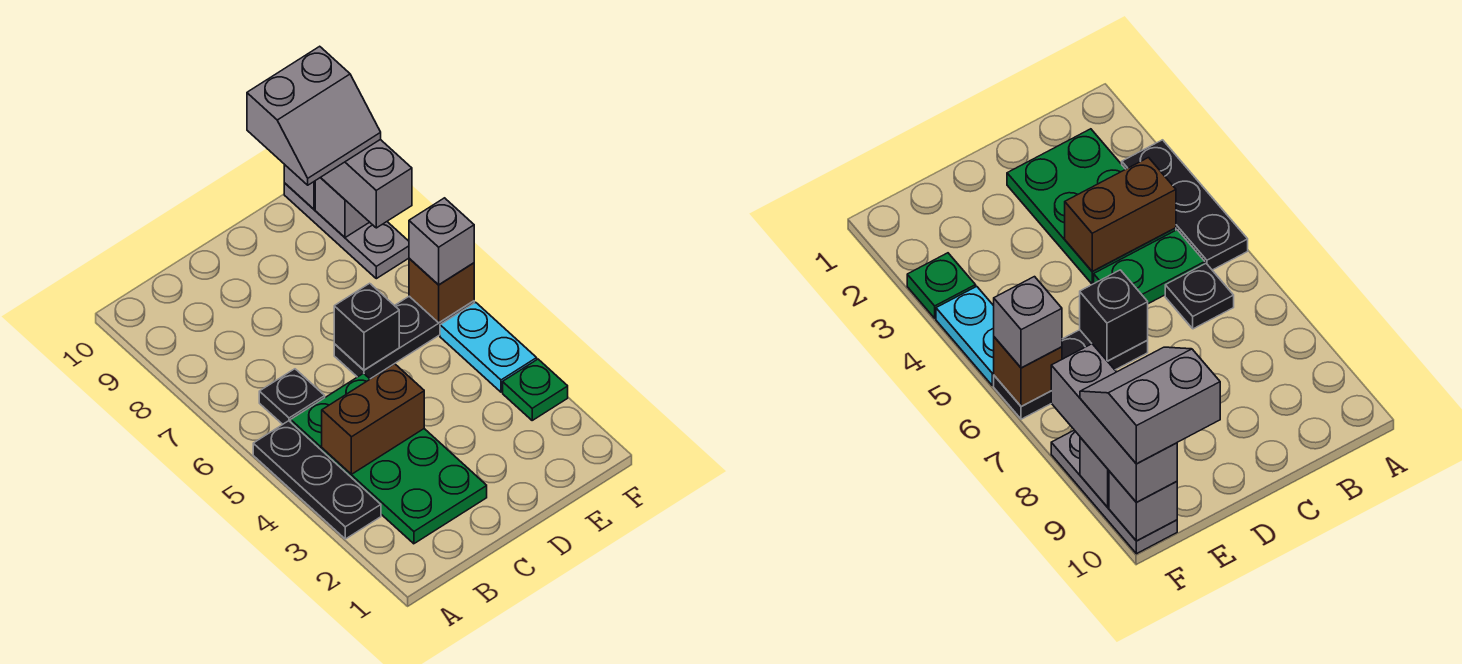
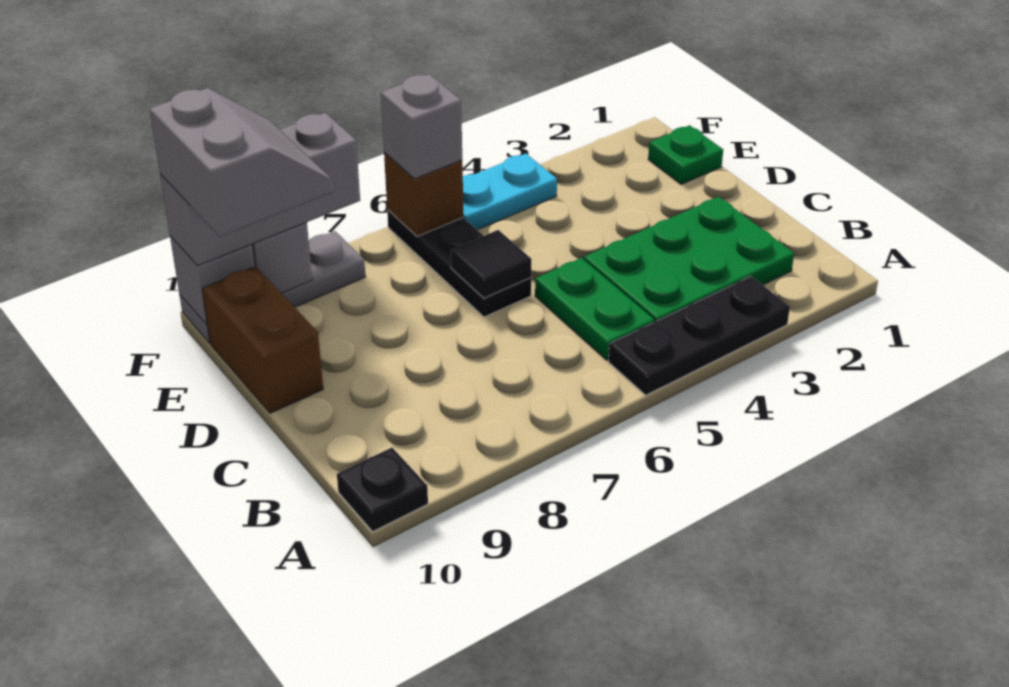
brown brick B4:C4 level 2 -> brown brick D10:E10 level 1
black plate B6 level 1 -> black plate A10 level 1
black brick D6 level 2 -> black tile D6 level 2
green plate F3 level 1 -> green plate E1 level 1

